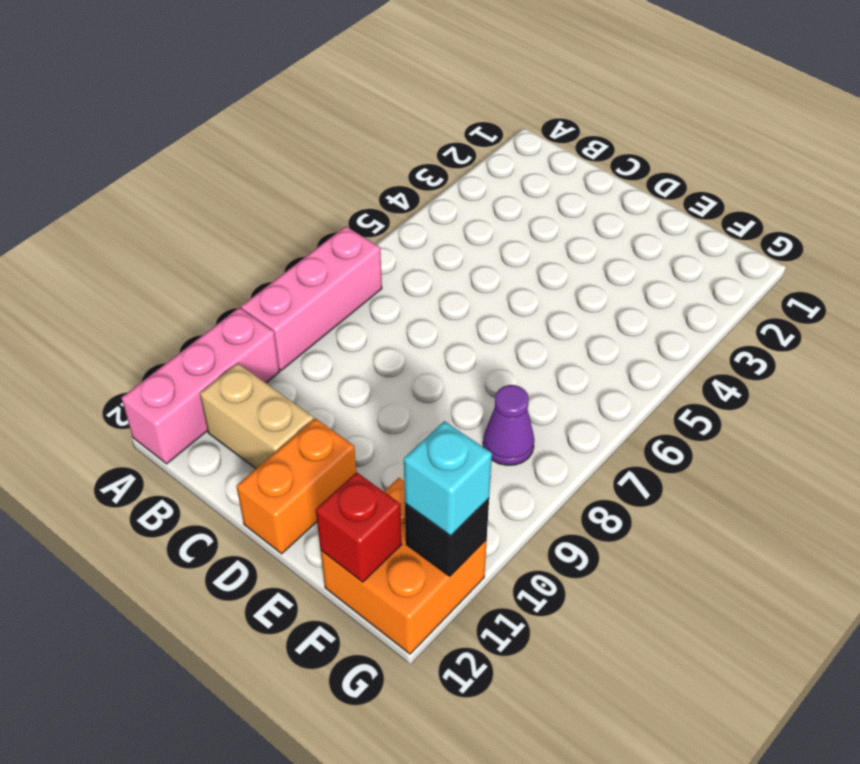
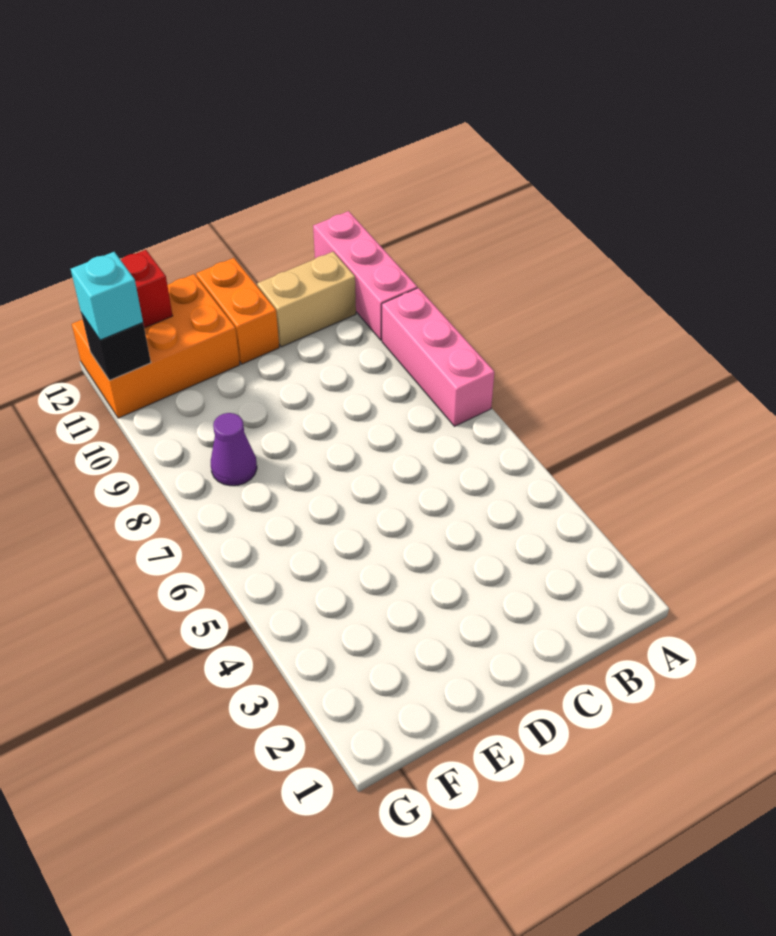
orange brick F11:G12 level 1 -> orange brick E11:G12 level 1

